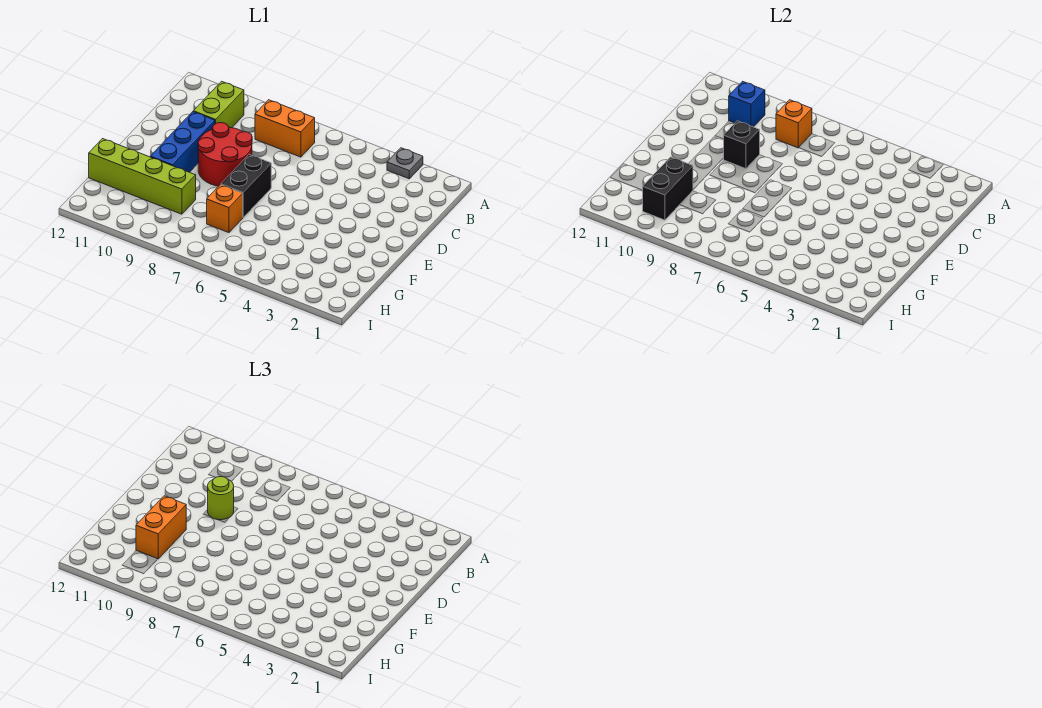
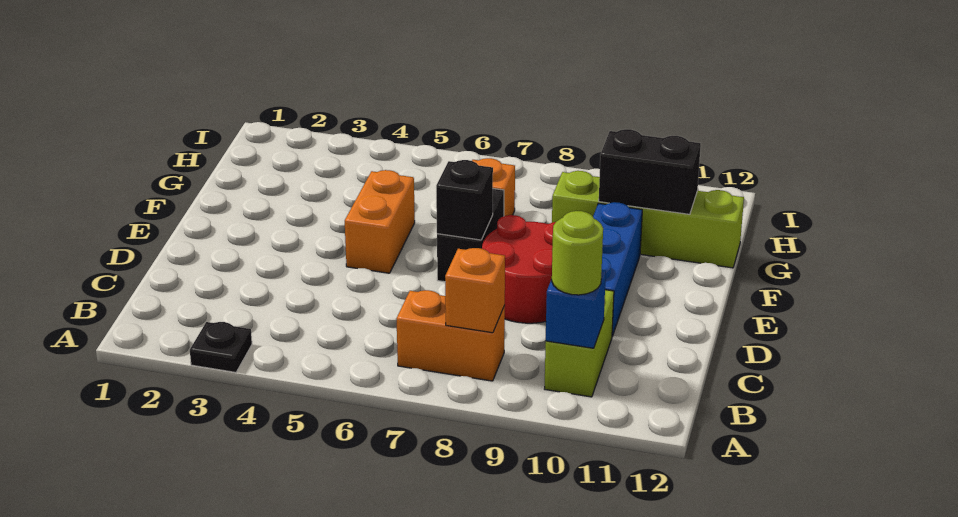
grey plate A3 level 1 -> black plate A3 level 1
black brick D9 level 2 -> black brick E7 level 2
lime round brick D9 level 3 -> lime round brick B10 level 3
orange brick F10:G10 level 3 -> orange brick E5:F5 level 1
black brick G10:H10 level 2 -> black brick G10:G11 level 2

